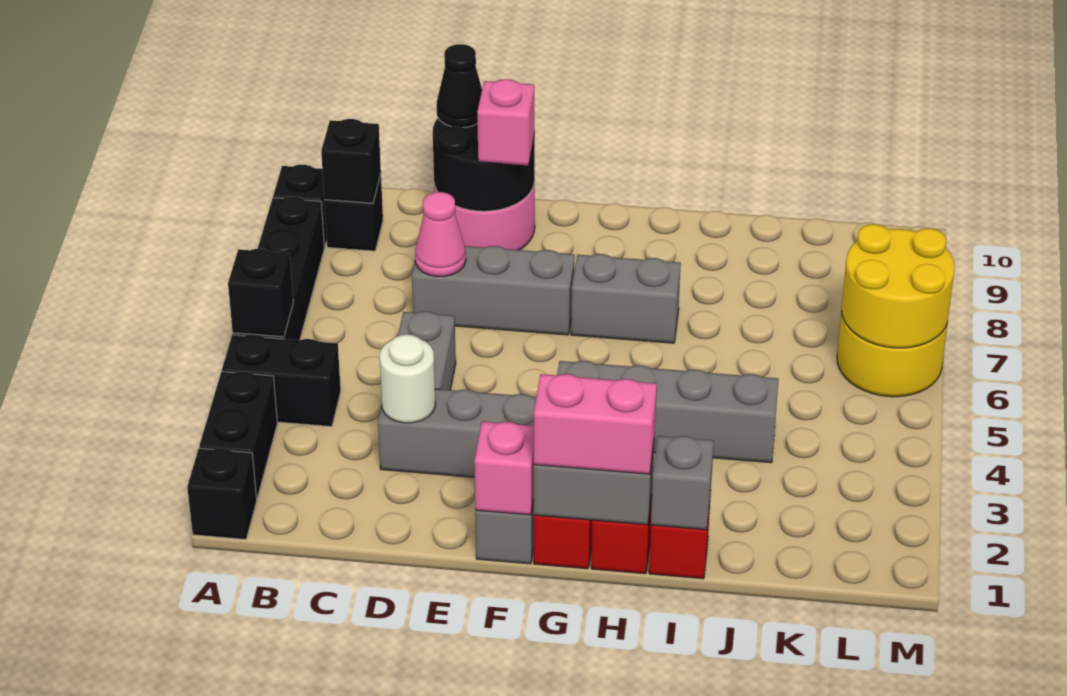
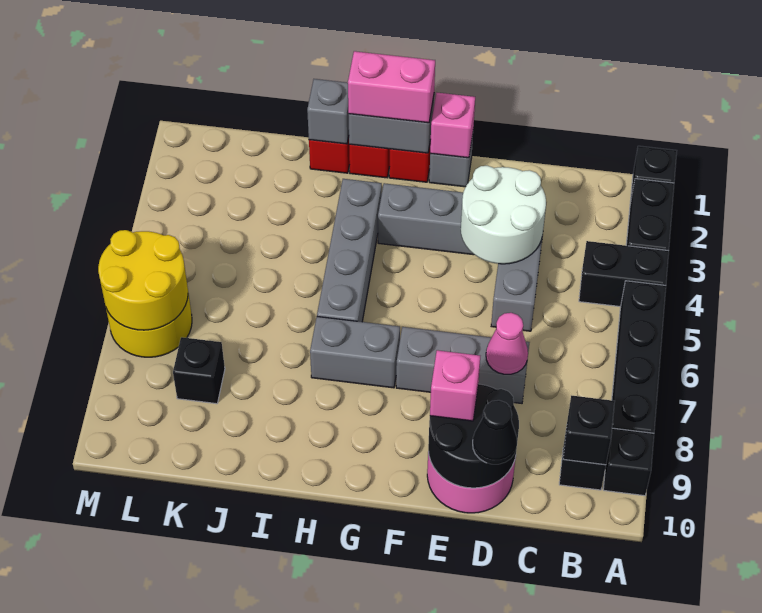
black brick A5 level 2 -> black brick K8 level 1
white round brick D3 level 2 -> white round brick D3:E4 level 2
grey brick G4:J4 level 1 -> grey brick H3:H6 level 1

